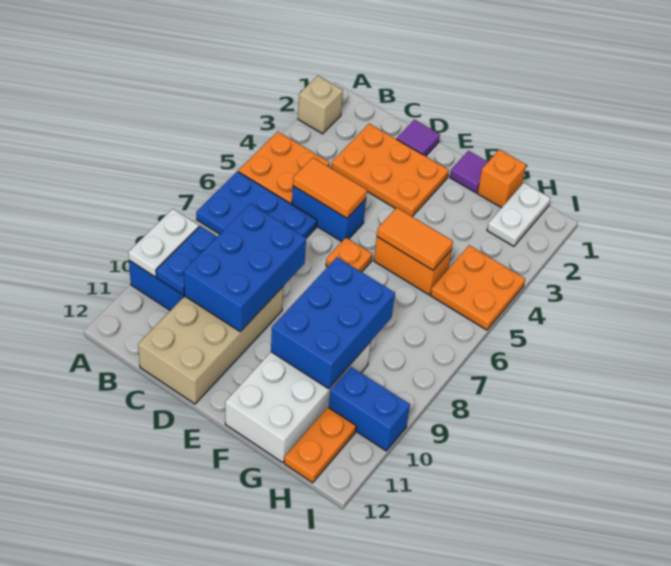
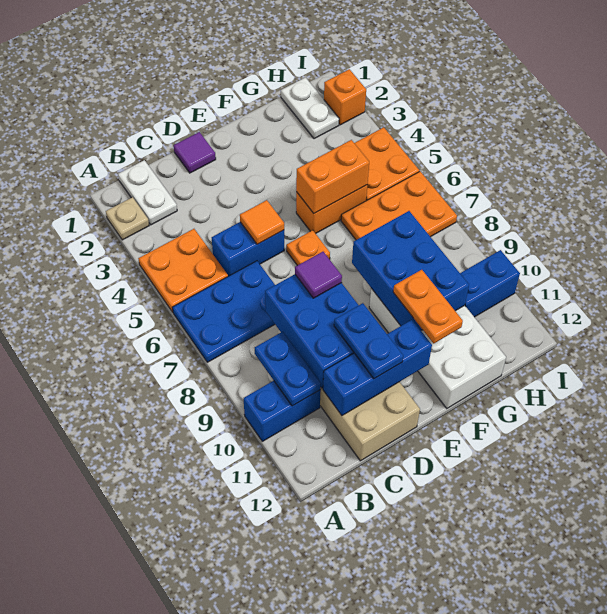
tan brick A2 level 1 -> tan plate A2 level 1
white plate A9:A10 level 2 -> white plate B1:B2 level 1
orange plate C2:E3 level 1 -> orange plate G6:I7 level 1
orange tile C5:D5 level 2 -> orange tile D5 level 2
none -> blue brick C11:E11 level 2
none -> blue plate D10:D11 level 3
purple tile F1 level 1 -> purple tile D8 level 3
orange tile F5:G5 level 2 -> orange brick F5:G5 level 2
orange brick G1 level 1 -> orange brick I2 level 1
orange plate H11:H12 level 1 -> orange plate F10:F11 level 3

